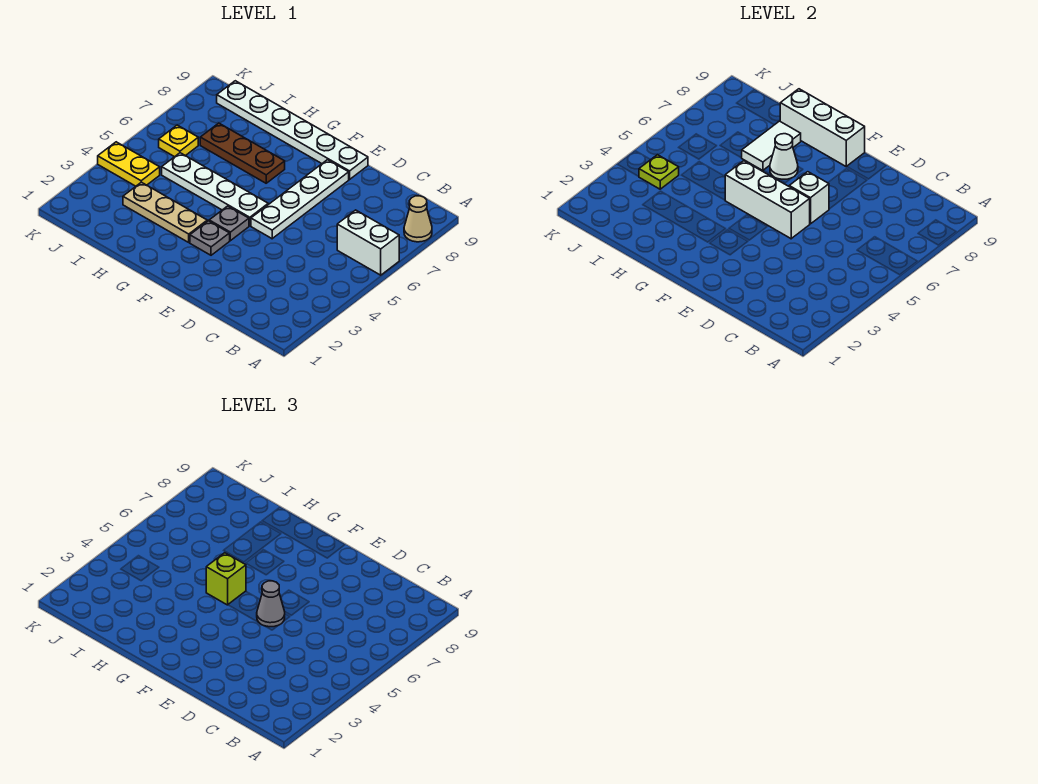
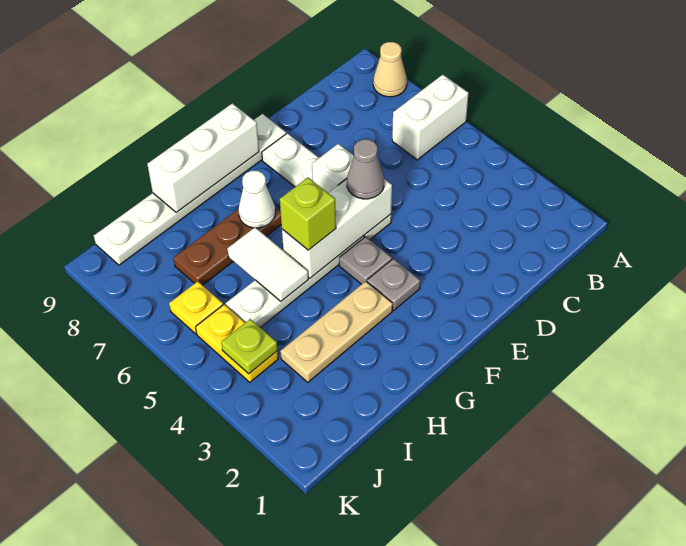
white tile H7:H8 level 2 -> white tile H5:H6 level 2
yellow plate J4:K4 level 1 -> yellow plate J4:J5 level 1

